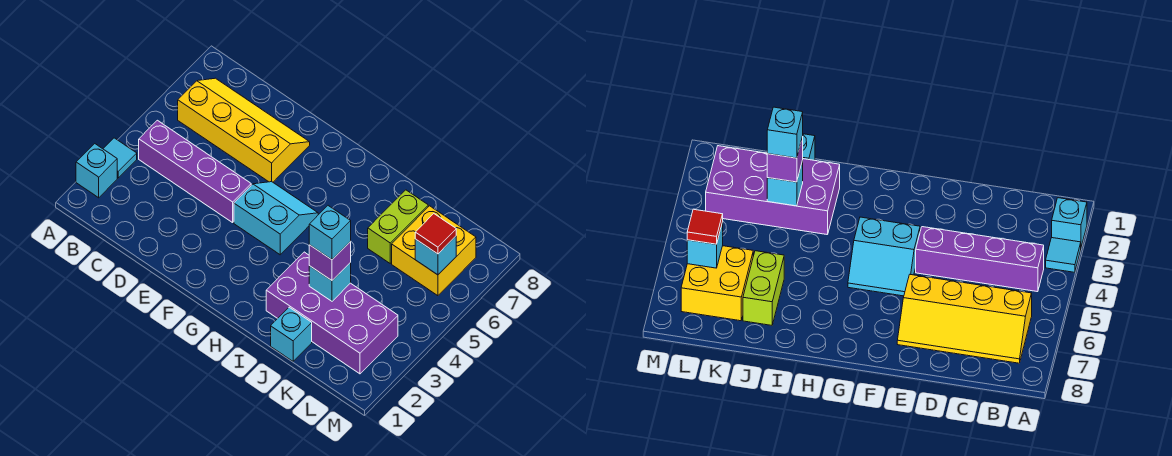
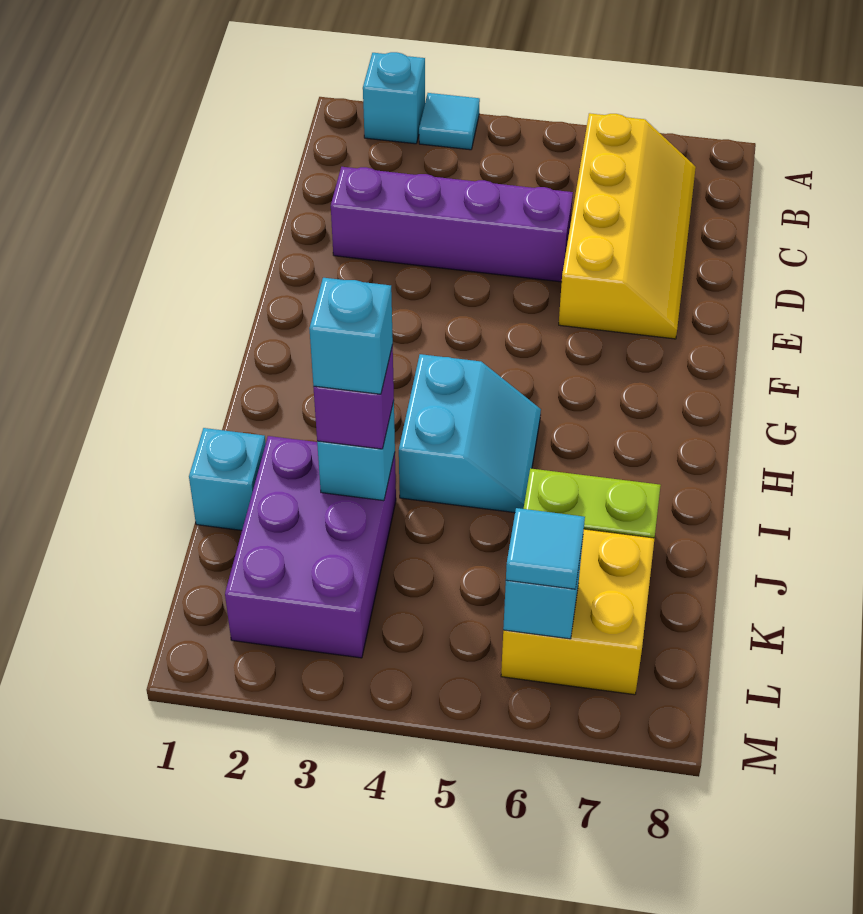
purple brick B4:E4 level 1 -> purple brick D2:D5 level 1
cyan slope F4:G5 level 1 top 4 -> cyan slope H4:I5 level 1 top 4
purple brick I2:L3 level 1 -> purple brick J2:L3 level 1
red tile L6 level 3 -> cyan tile L6 level 3

